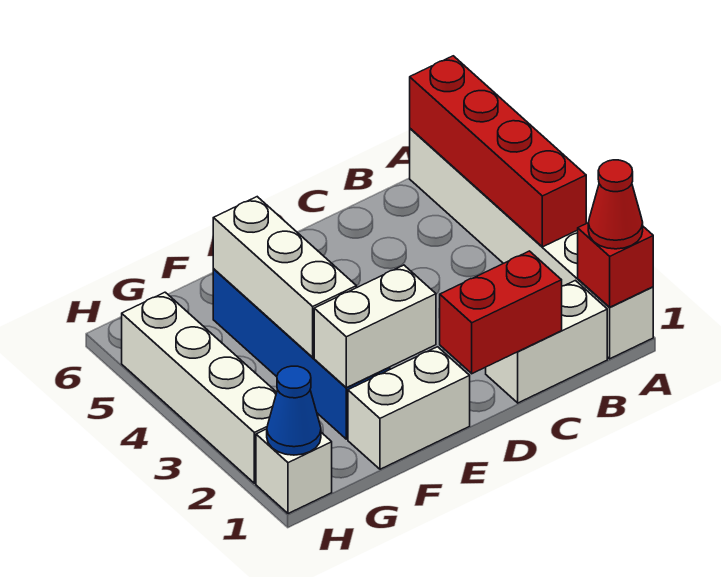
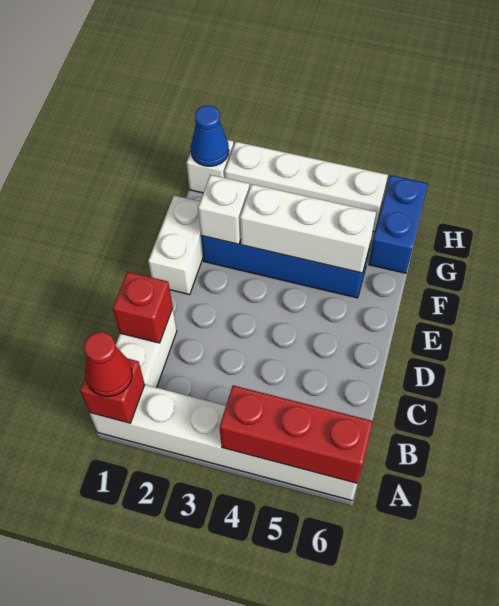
red brick A3:A6 level 2 -> red brick A4:A6 level 2
red brick C1:D1 level 2 -> red brick C1 level 2
white brick E2:F2 level 2 -> white brick F2 level 2
none -> blue brick G6:H6 level 1

